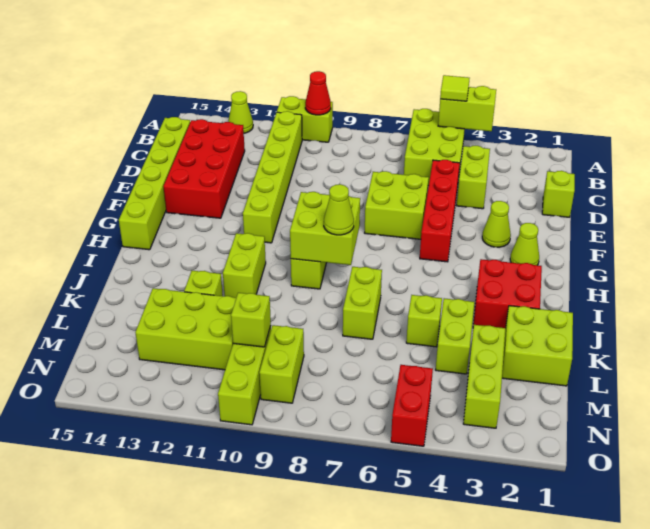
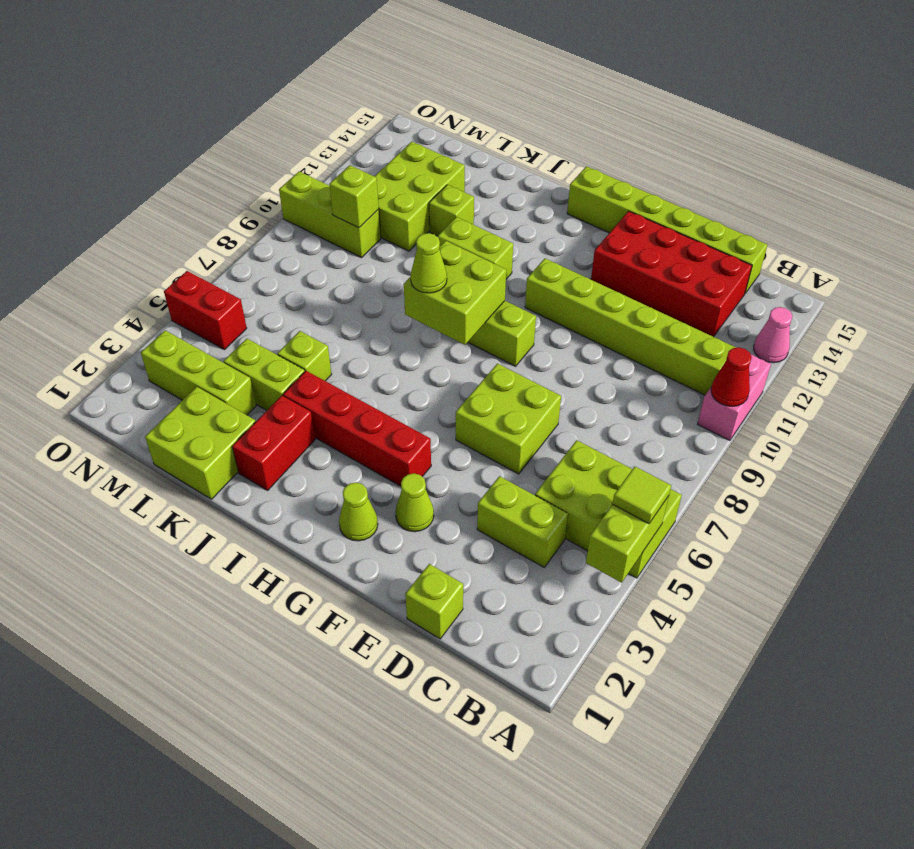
lime brick A10:A11 level 1 -> pink brick A10:A11 level 1
lime cone A13 level 1 -> pink cone A13 level 1
red brick D5:G5 level 1 -> red brick G4:J4 level 1
red brick I2:J3 level 1 -> red brick J2:J3 level 1
lime brick J7:K7 level 1 -> none
lime brick M9:N9 level 1 -> none

